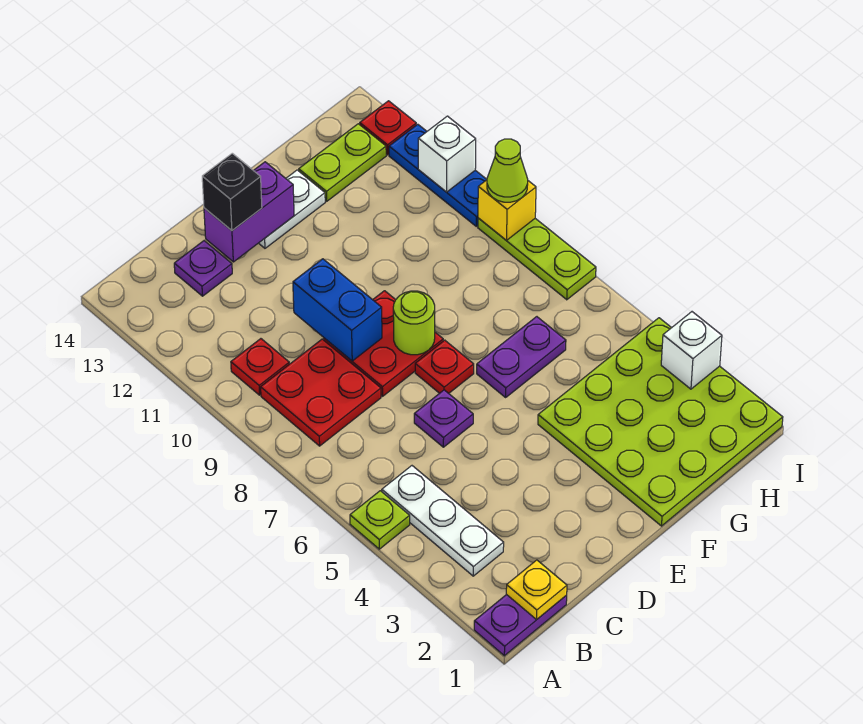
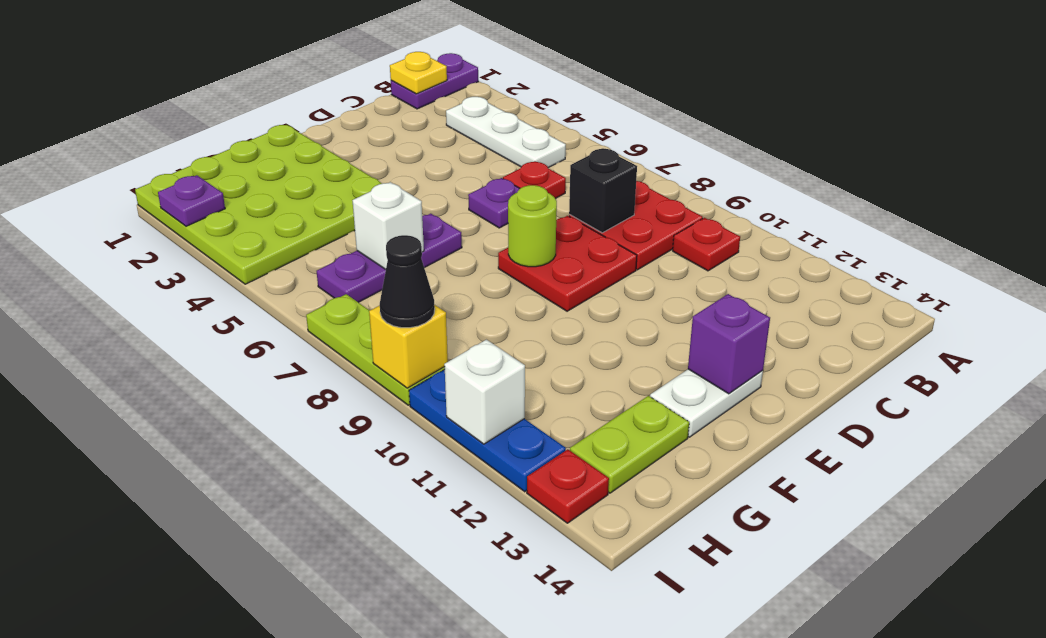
lime plate A5 level 1 -> none
purple plate C13 level 1 -> purple plate I2 level 2
blue brick D9:D10 level 2 -> none
purple brick D13:E13 level 2 -> purple brick E13 level 2
black brick D13 level 3 -> black brick C8 level 2
red plate E7 level 1 -> red plate C6 level 1
purple plate F6:G6 level 1 -> purple plate F6:H6 level 1
white brick I3 level 2 -> white brick G6 level 2
lime cone I9 level 3 -> black cone I9 level 3

